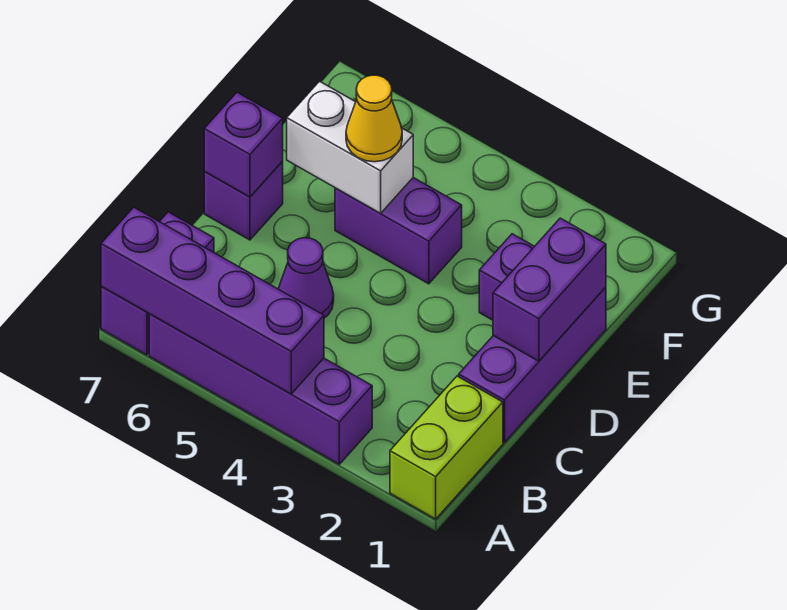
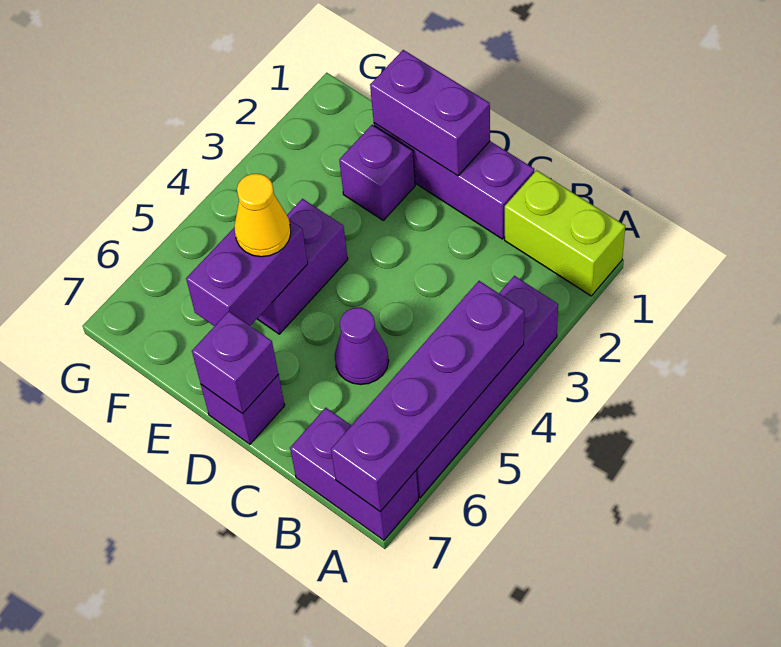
white brick E5:E6 level 2 -> purple brick E5:E6 level 2

